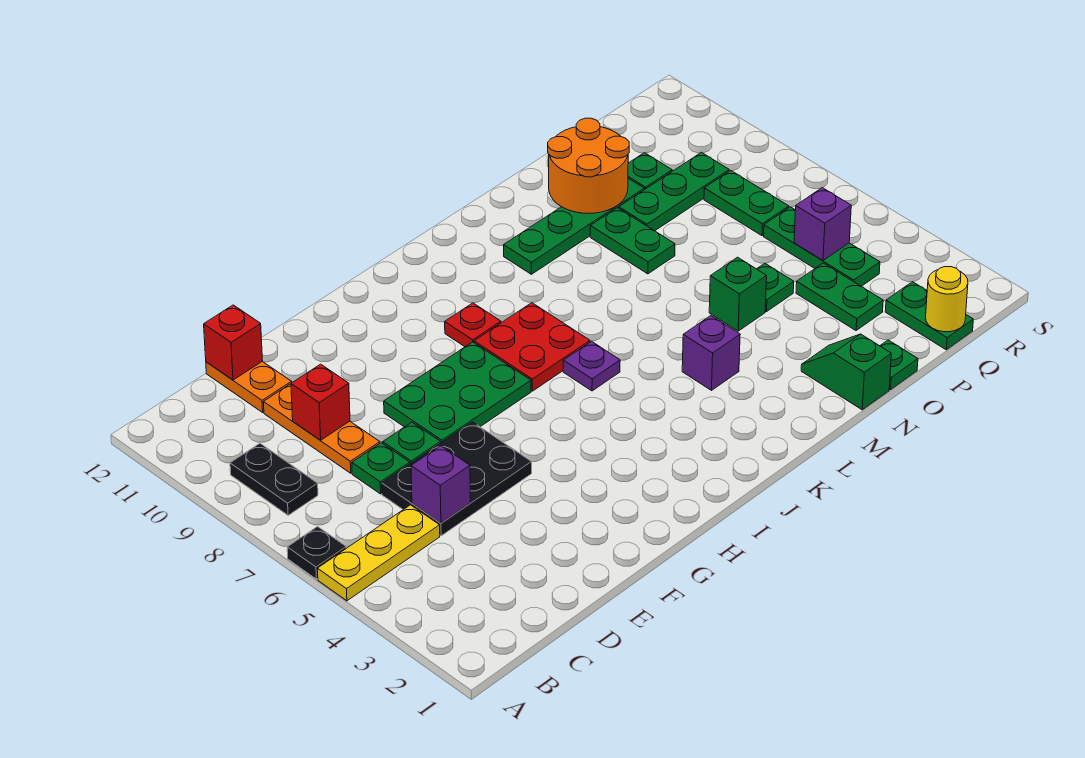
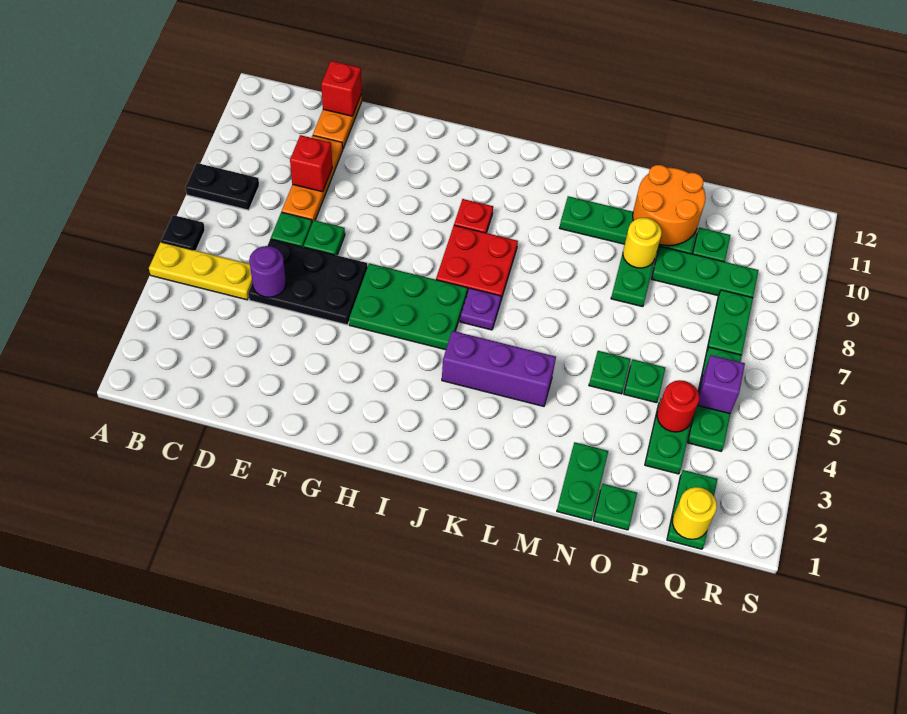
black plate B8:B9 level 1 -> black plate A8:B8 level 1
purple brick D5 level 2 -> purple round brick D5 level 2
green plate F7:H8 level 1 -> green plate G5:I6 level 1
purple brick L4 level 1 -> purple brick J4:L4 level 1
green slope N1:N2 level 1 top 1 -> green plate N1:N2 level 1
green brick N5 level 1 -> green plate N5 level 1
none -> yellow round brick N9 level 2
none -> red round brick P4 level 2

